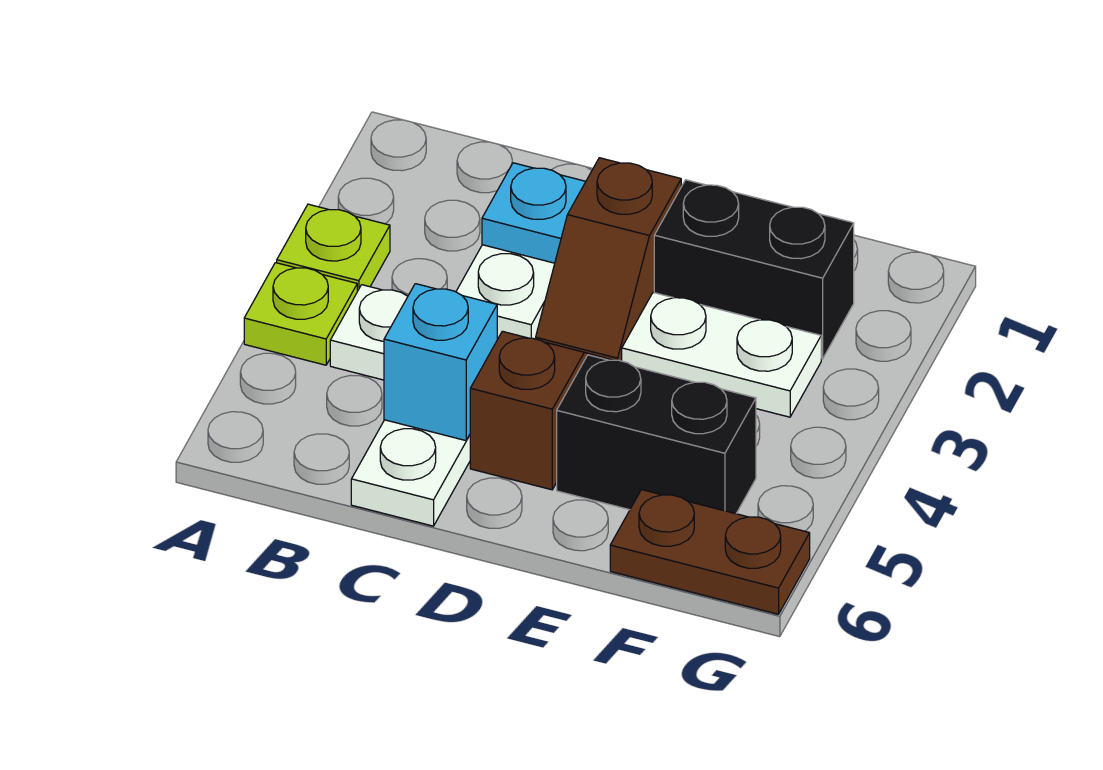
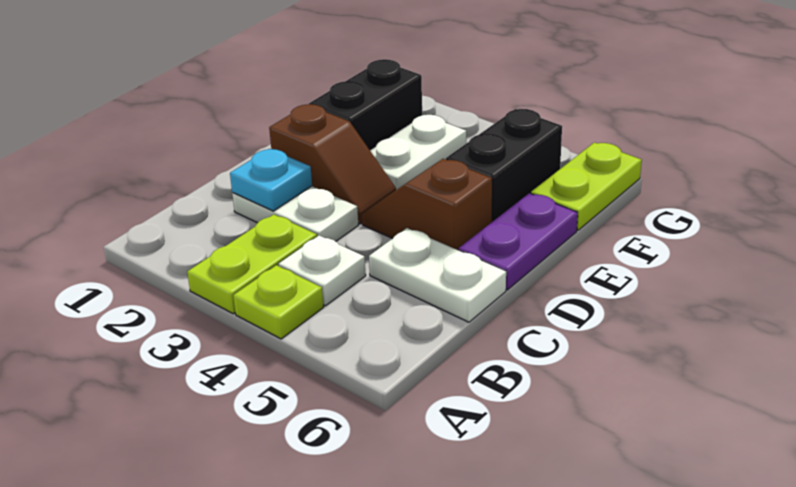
lime plate A3 level 1 -> lime plate A3:B3 level 1
cyan brick C5 level 2 -> none
none -> purple plate D6:E6 level 1
brown plate F6:G6 level 1 -> lime plate F6:G6 level 1

